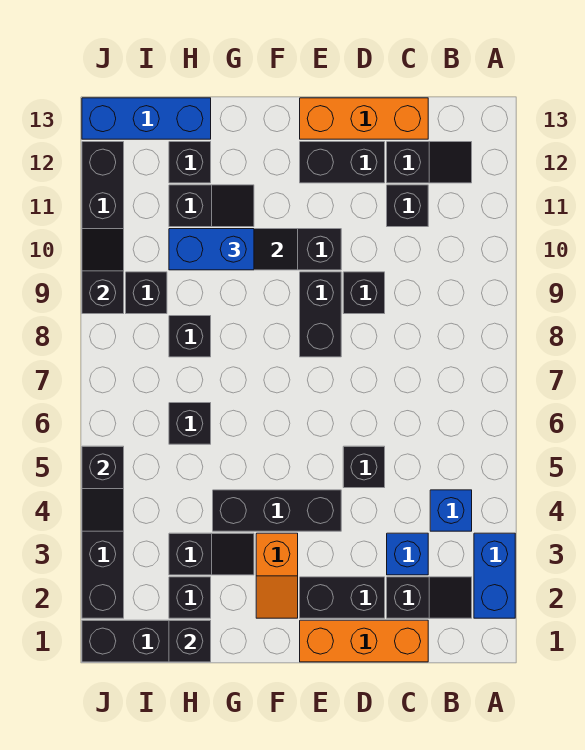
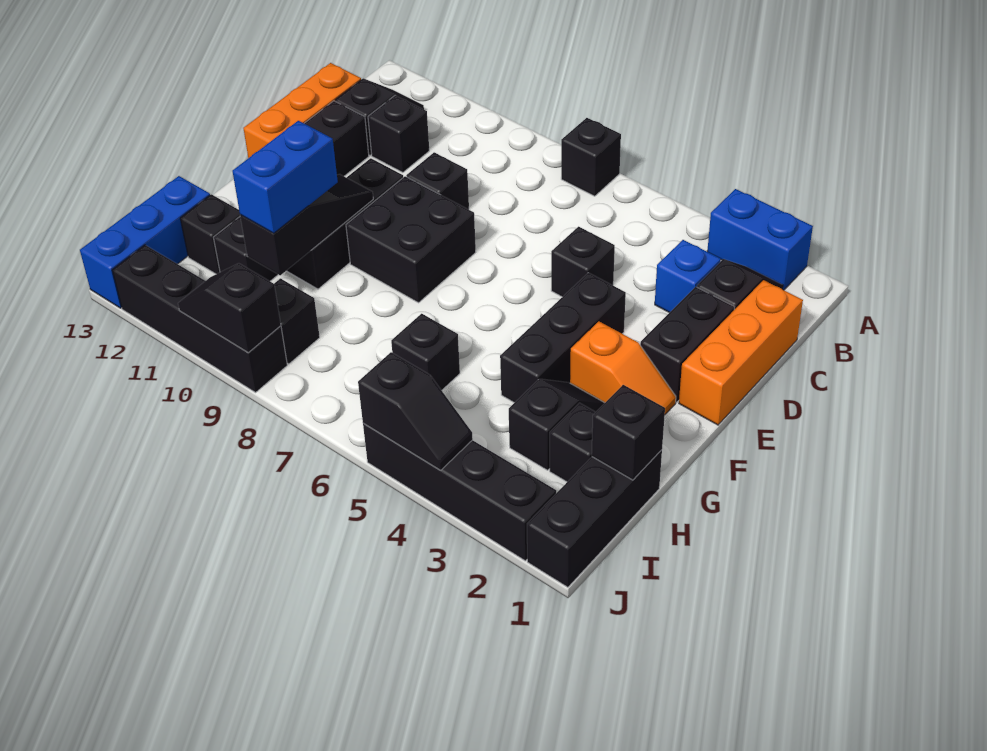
blue brick B4 level 1 -> none
black brick E8:E9 level 1 -> black brick E8:F9 level 1
black brick H8 level 1 -> black brick A7 level 1

